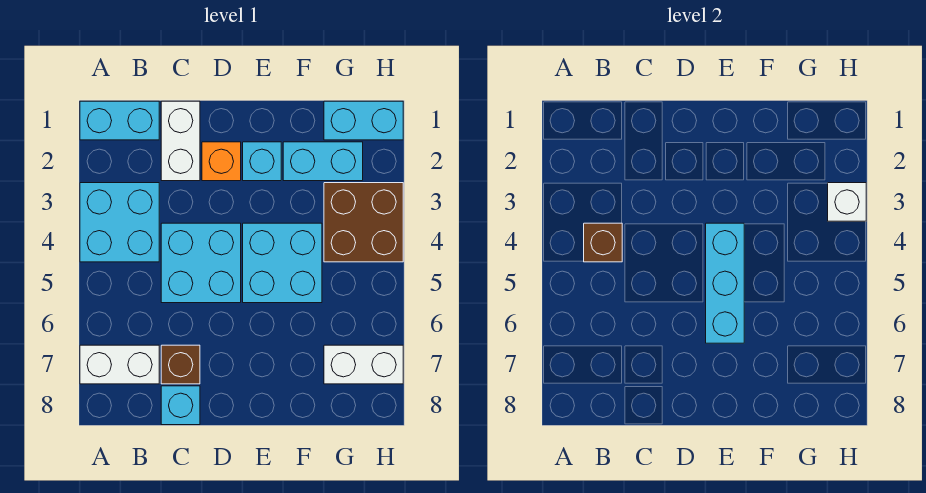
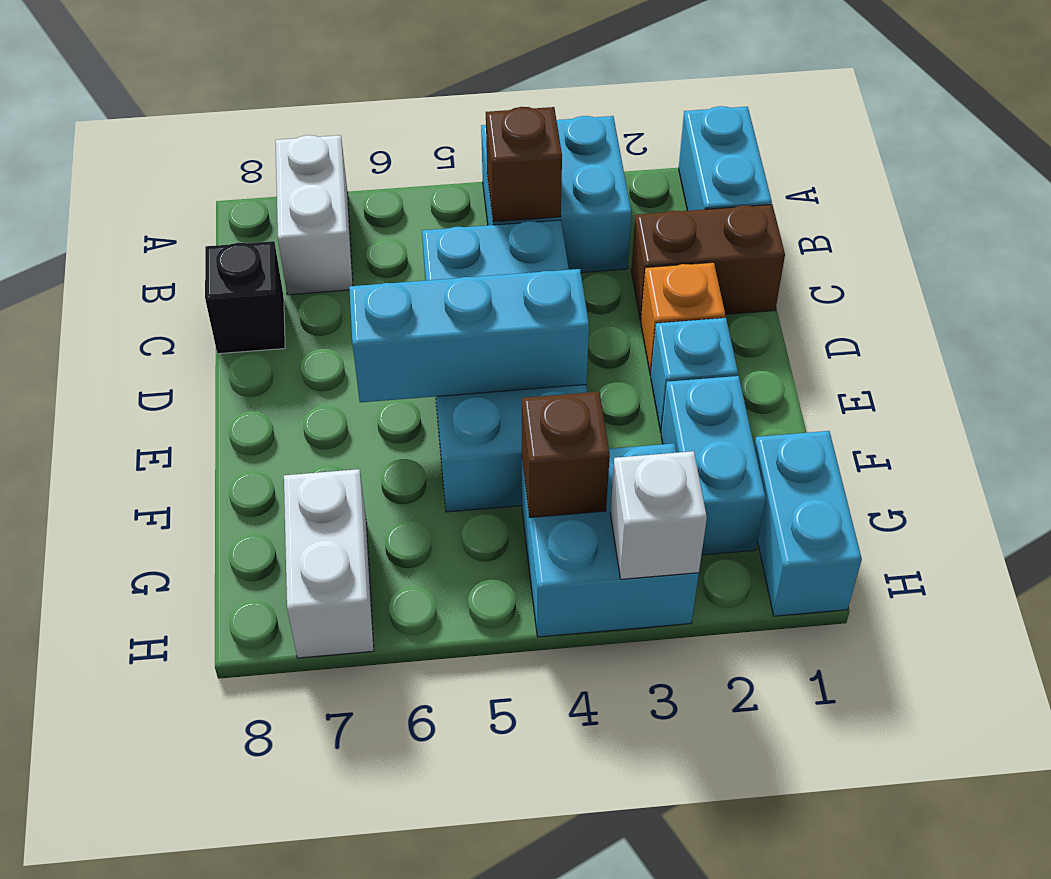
white brick C1:C2 level 1 -> brown brick C1:C2 level 1
brown brick C7 level 1 -> brown brick G4 level 2
cyan brick C8 level 1 -> black brick C8 level 1
brown brick G3:H4 level 1 -> cyan brick G3:H4 level 1

